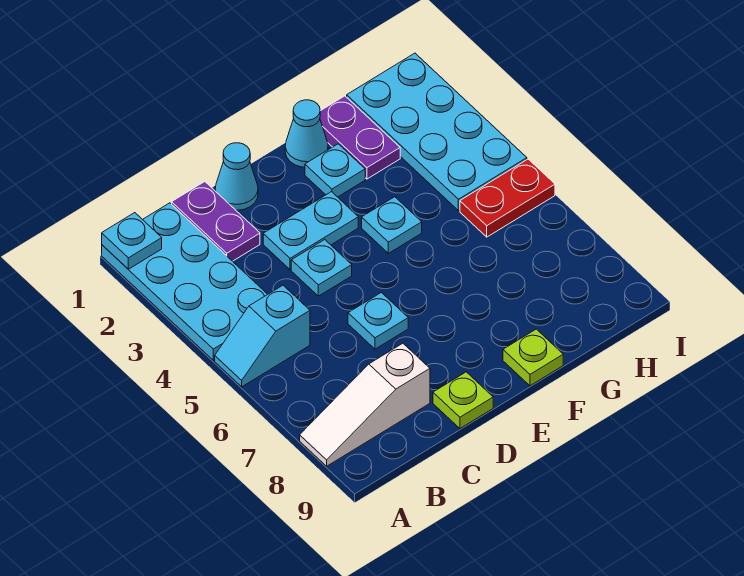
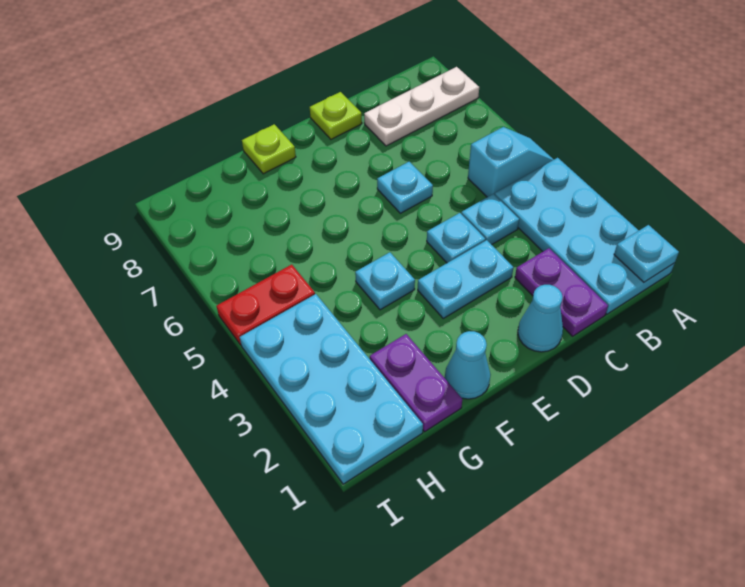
white slope A8:C8 level 1 top C -> white plate A8:C8 level 1
cyan plate F2 level 1 -> cyan plate C4 level 1

